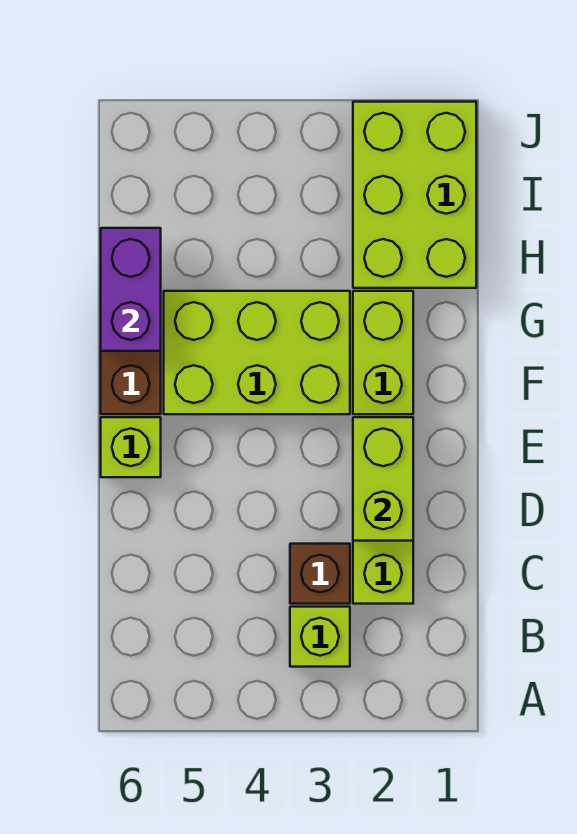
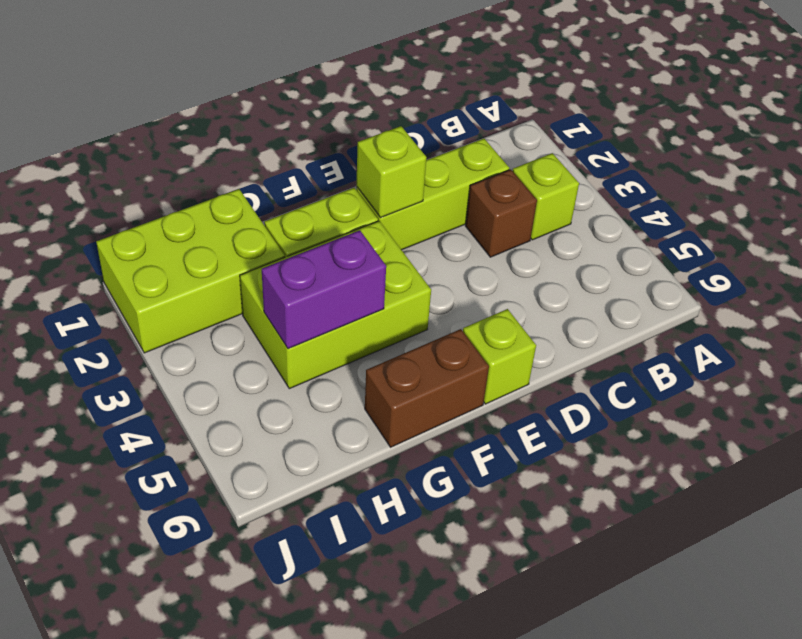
lime brick D2:E2 level 2 -> lime brick E2 level 2
lime brick F3:G5 level 1 -> lime brick F3:H4 level 1
purple brick G6:H6 level 2 -> purple brick G4:H4 level 2

